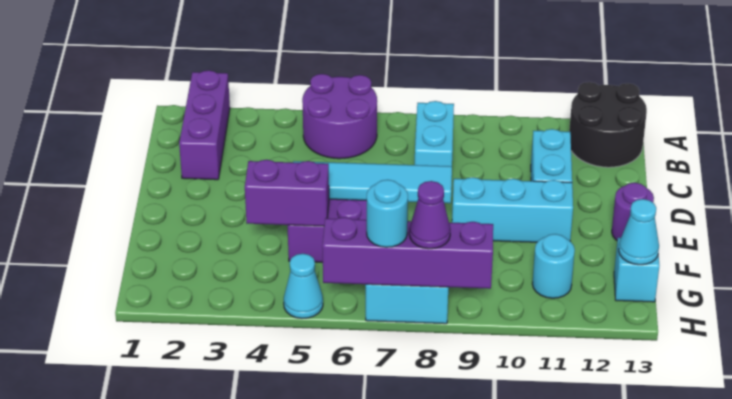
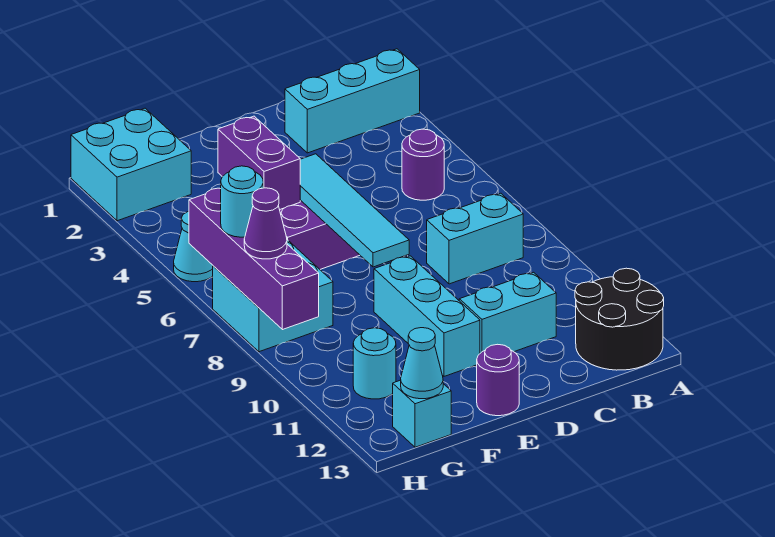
purple brick A2:C2 level 1 -> cyan brick A2:C2 level 1
purple round brick A5:B6 level 1 -> purple round brick B5 level 1
none -> cyan brick G1:H2 level 1

